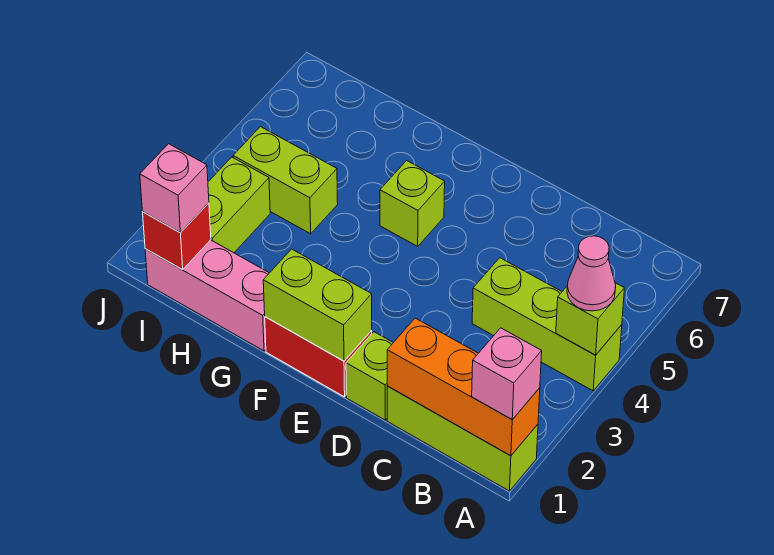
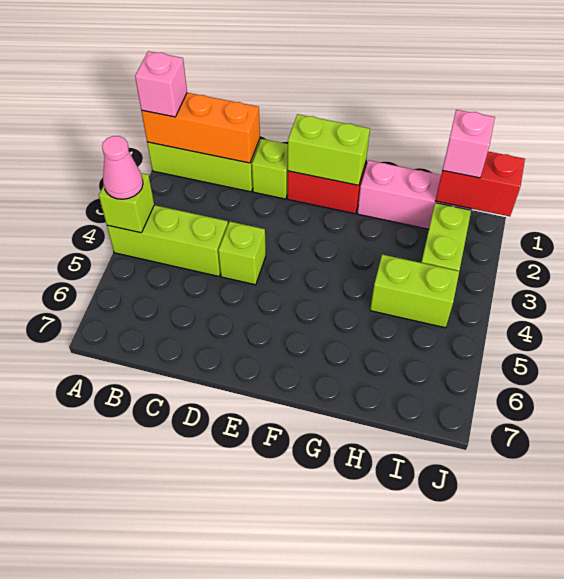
lime brick F5 level 1 -> lime brick D4 level 1
red brick I1 level 2 -> red brick I1:J1 level 2

